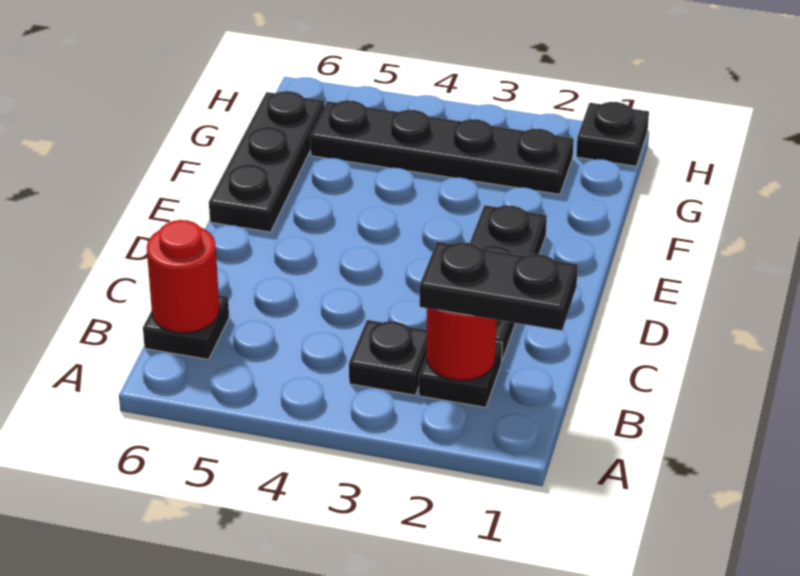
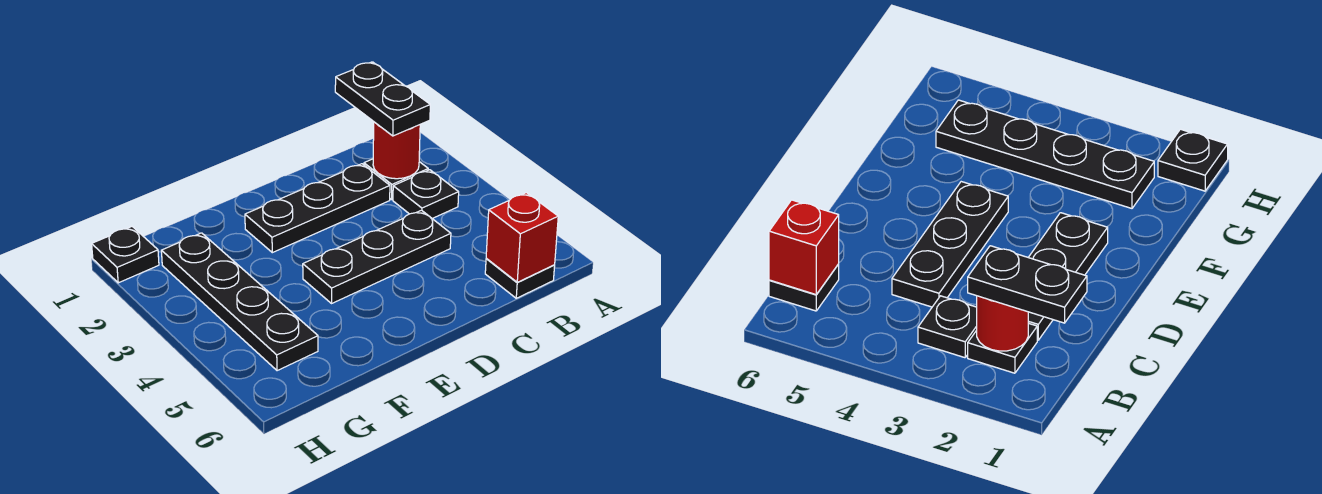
red round brick B6 level 2 -> red brick B6 level 2
black plate E6:G6 level 1 -> black plate C4:E4 level 1

